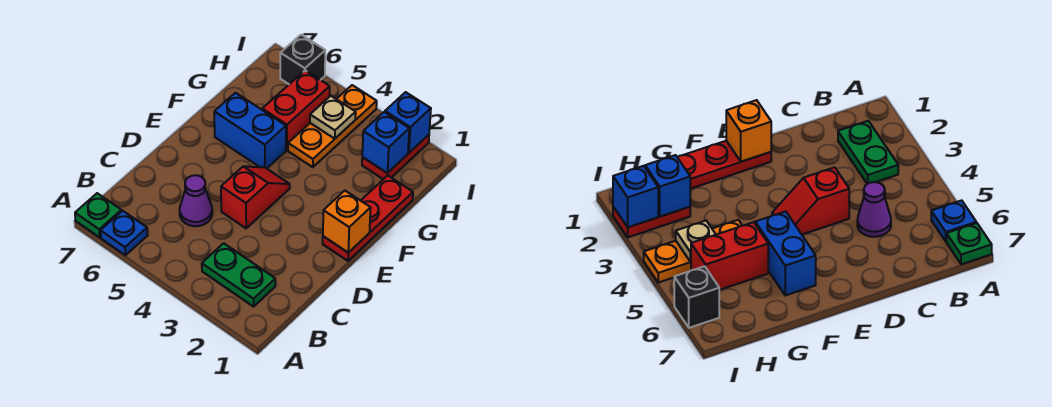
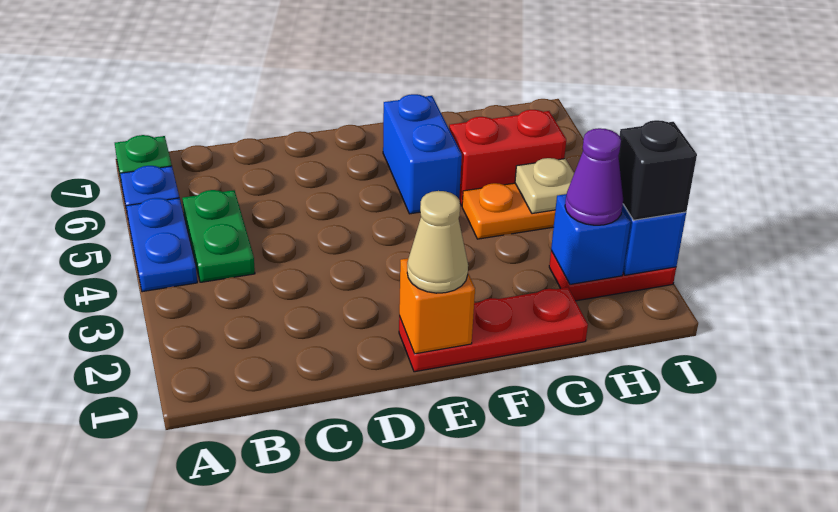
none -> blue plate A4:A5 level 1
green plate B2:B3 level 1 -> green plate B4:B5 level 1
purple cone C5 level 1 -> purple cone H2 level 3
red slope D4:E4 level 1 top D -> none
none -> tan cone E1 level 3
black brick I6 level 1 -> black brick I2 level 3

